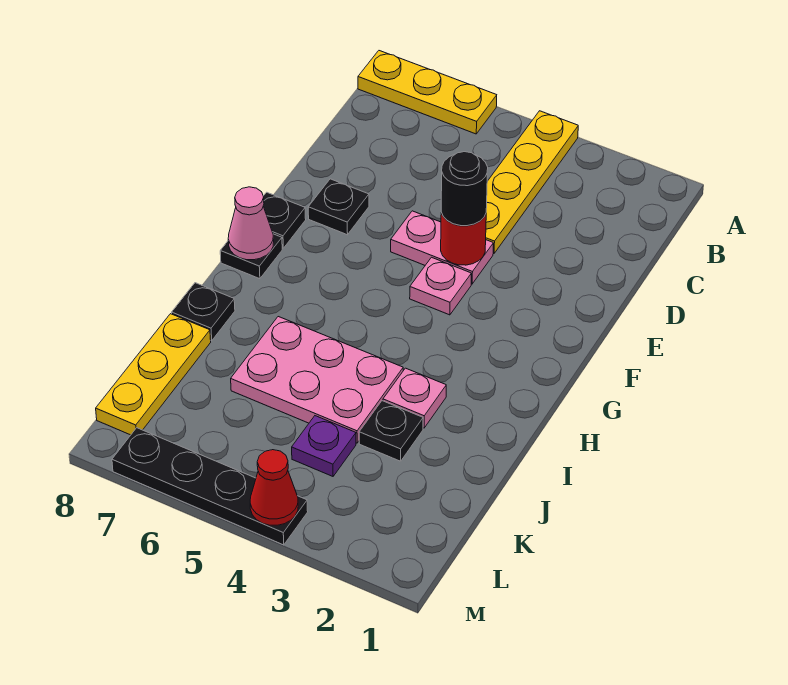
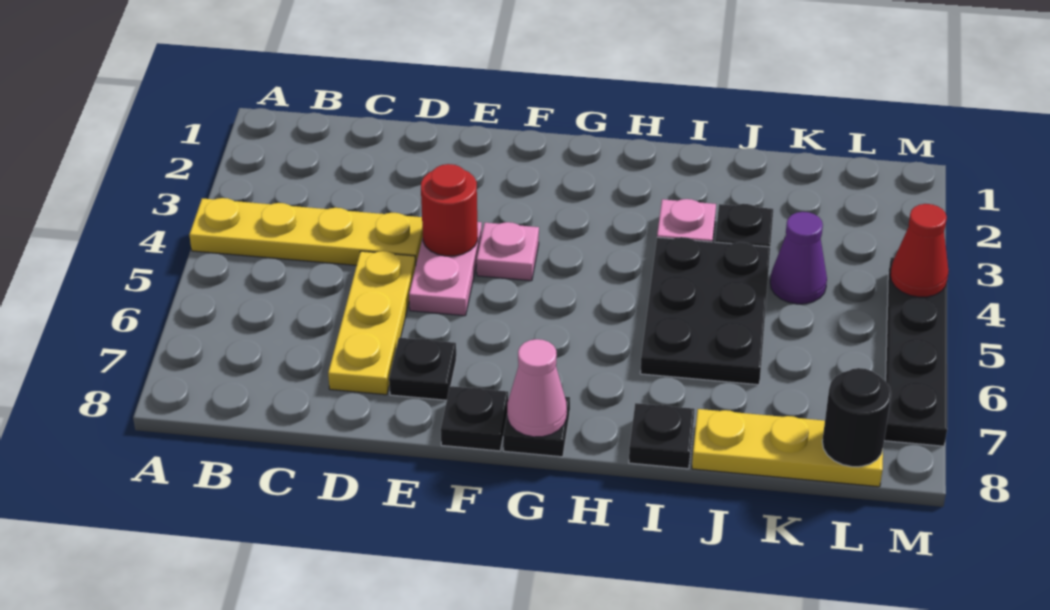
yellow plate A6:A8 level 1 -> yellow plate D5:D7 level 1
black round brick E4 level 3 -> black round brick L8 level 2
pink plate I4:J6 level 1 -> black plate I4:J6 level 1
purple plate K4 level 1 -> purple cone K4 level 1

